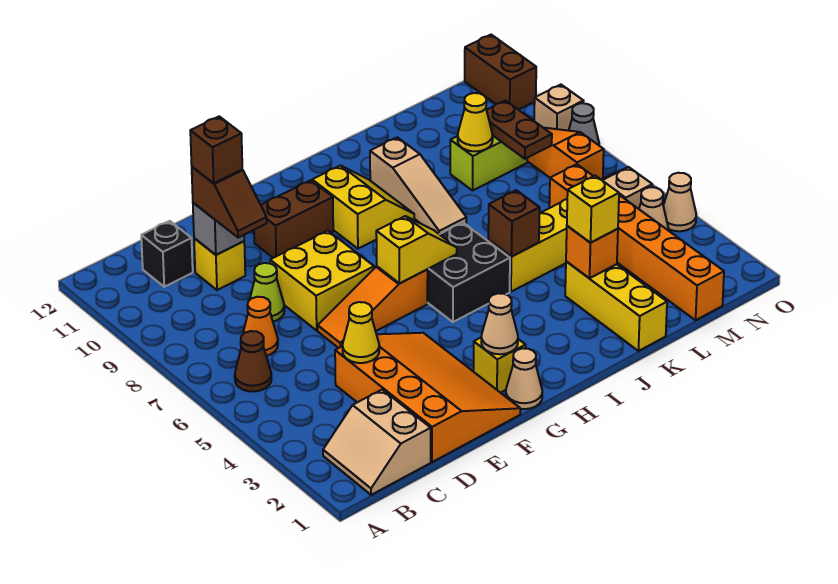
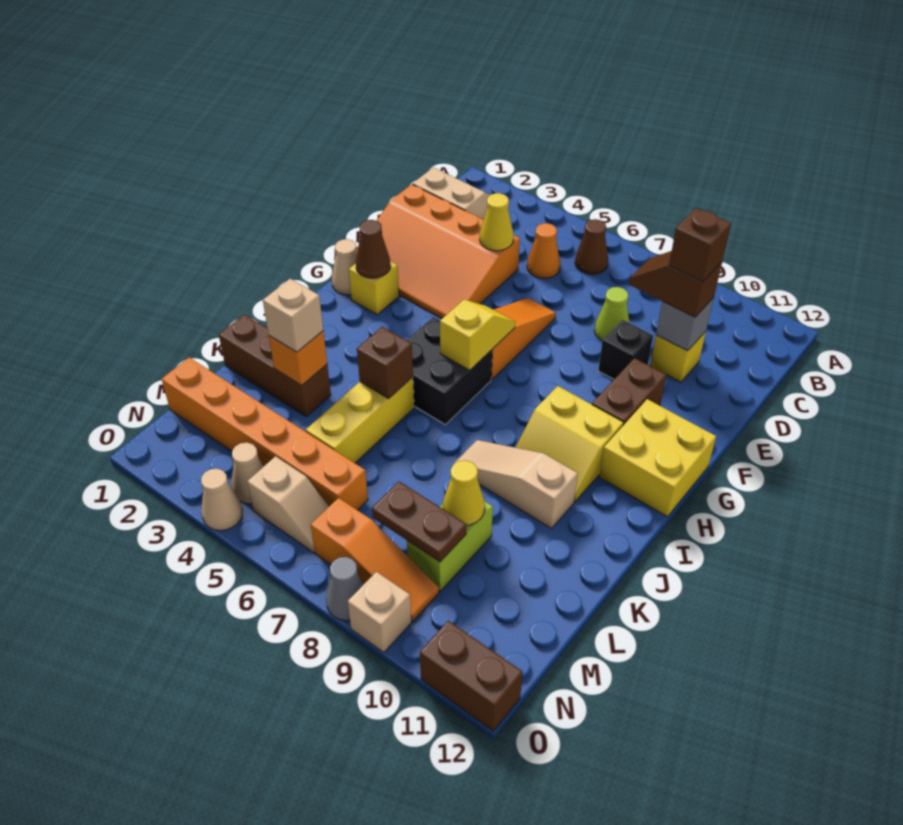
orange cone C7 level 1 -> orange cone C5 level 1
black brick C11 level 1 -> black brick E9 level 1
yellow brick E7:F8 level 1 -> yellow brick G11:H12 level 1
tan cone G2 level 2 -> brown cone G2 level 2
yellow slope G6:H6 level 2 top G -> yellow slope G6:H6 level 2 top H
yellow brick K1:K3 level 1 -> brown brick K1:K3 level 1
yellow brick K3 level 3 -> tan brick K3 level 3

